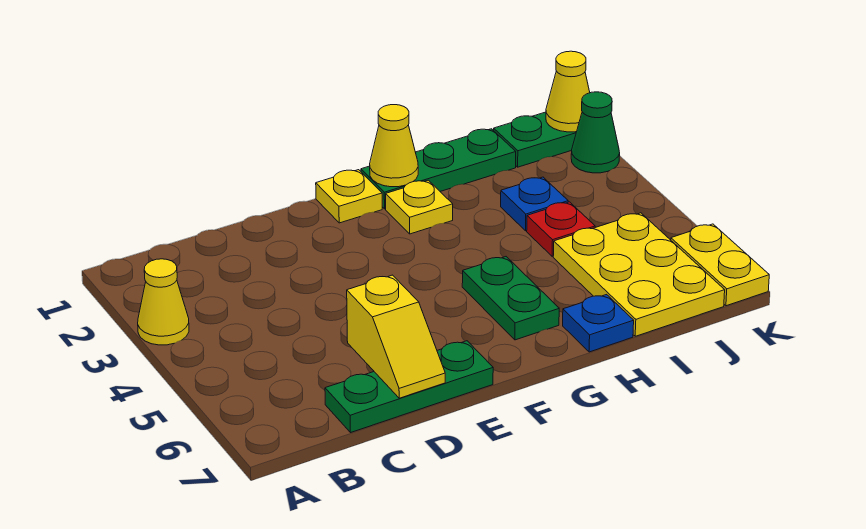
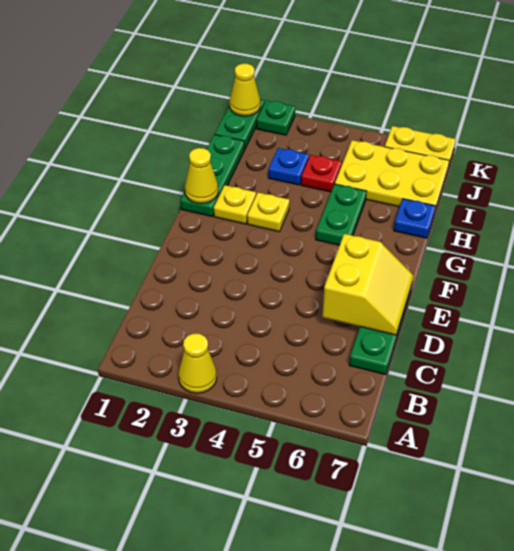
yellow slope D6:D7 level 2 top 6 -> yellow slope D6:E7 level 2 top 6
yellow plate F1 level 1 -> yellow plate G3 level 1
green plate G5:G6 level 1 -> green plate G5:H5 level 1
green cone K2 level 1 -> green plate K2 level 1

